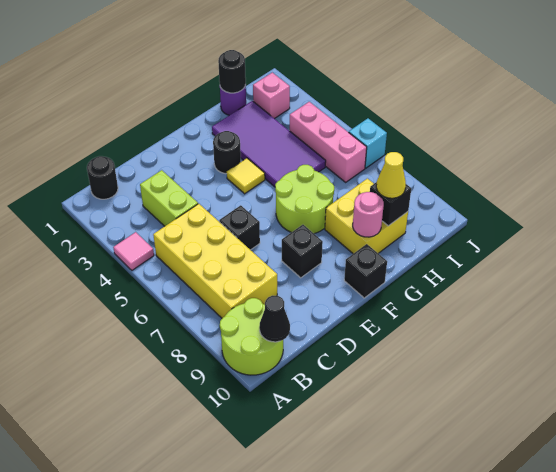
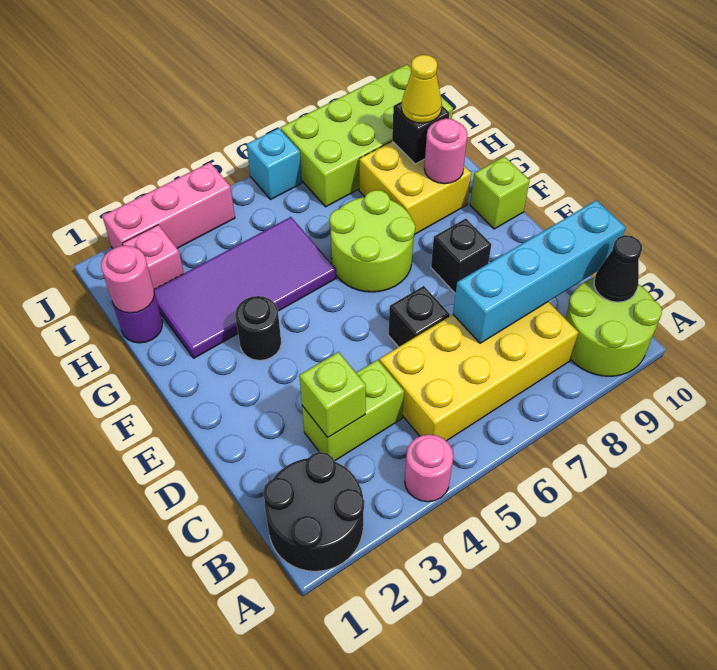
pink tile A4 level 1 -> pink round brick A4 level 1
black round brick B1 level 1 -> black round brick A1:B2 level 1
none -> lime brick C3 level 2
none -> cyan brick C7:C10 level 2
yellow tile F4 level 1 -> none
black brick F10 level 1 -> lime brick F10 level 1
black round brick H1 level 2 -> pink round brick H1 level 2
pink brick I4:I6 level 1 -> pink brick J2:J4 level 1
none -> lime brick I7:J10 level 1

